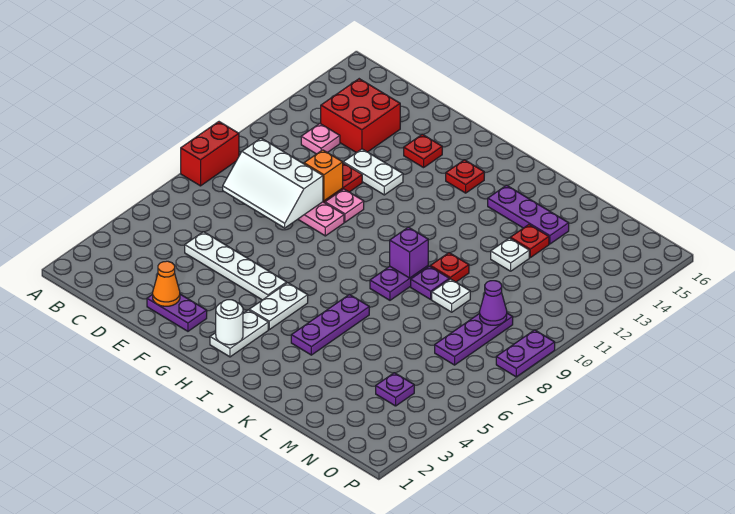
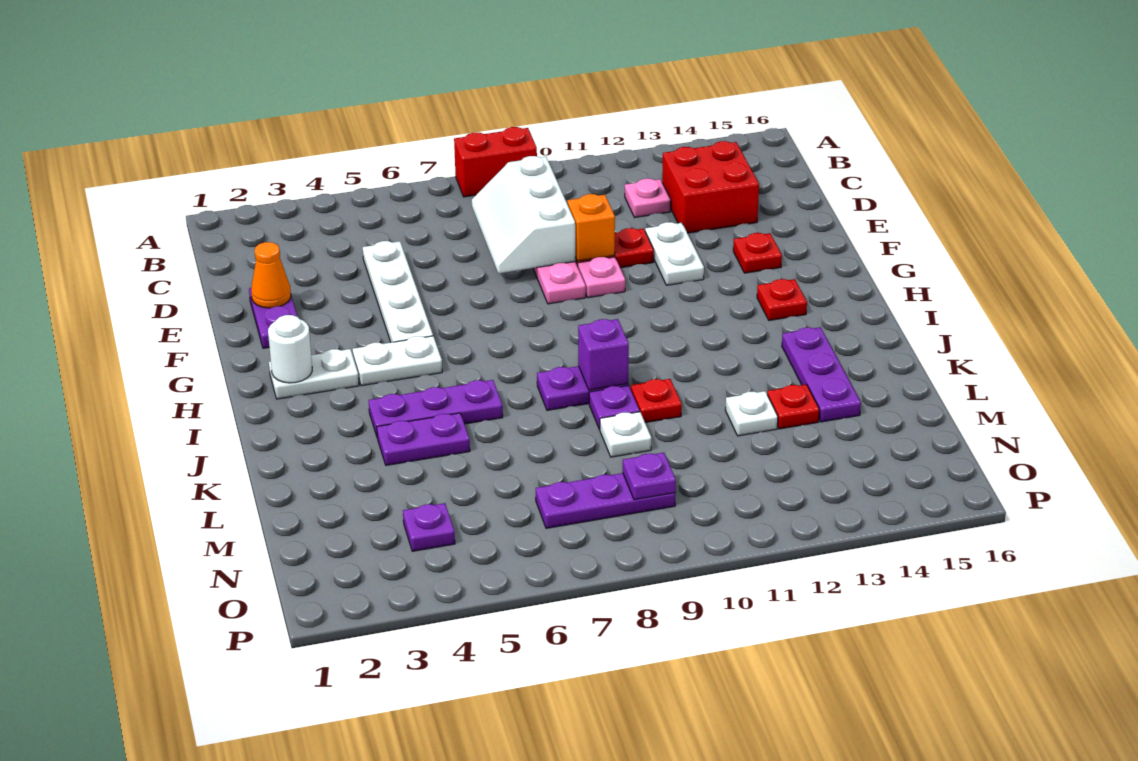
purple cone N9 level 2 -> purple plate N9 level 2
purple plate P8:P9 level 1 -> purple plate K4:K5 level 1

